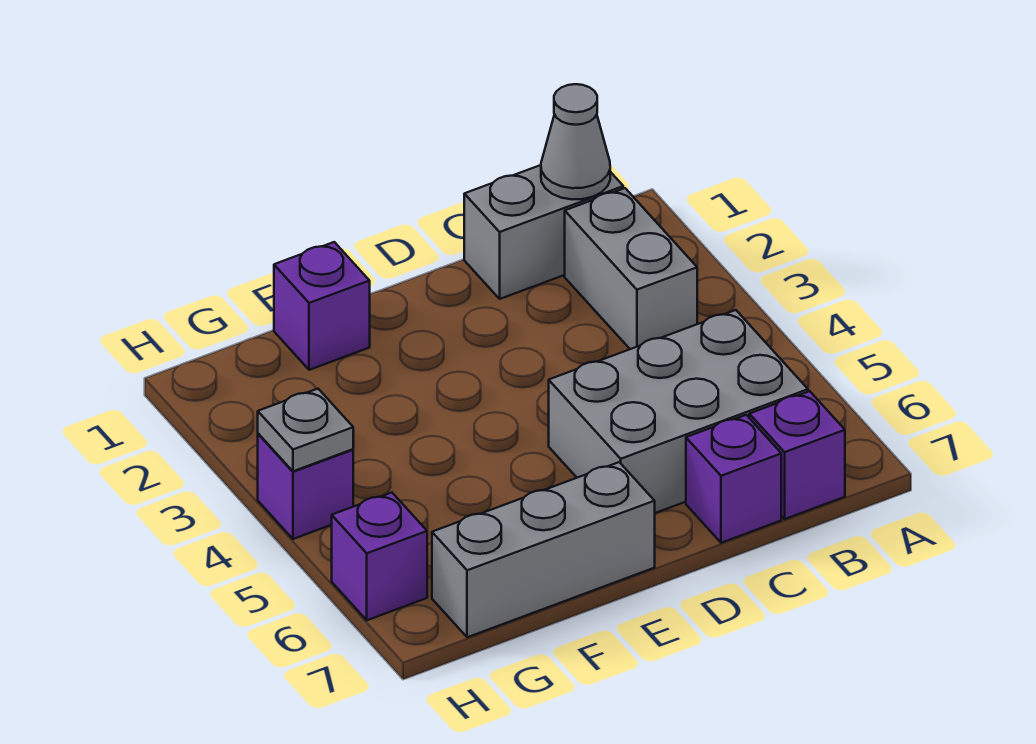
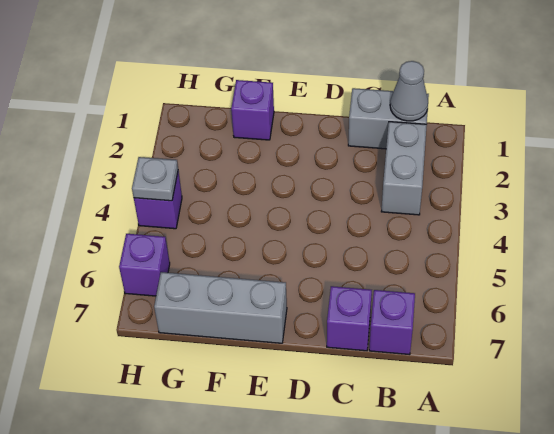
grey brick B5:D6 level 1 -> none

